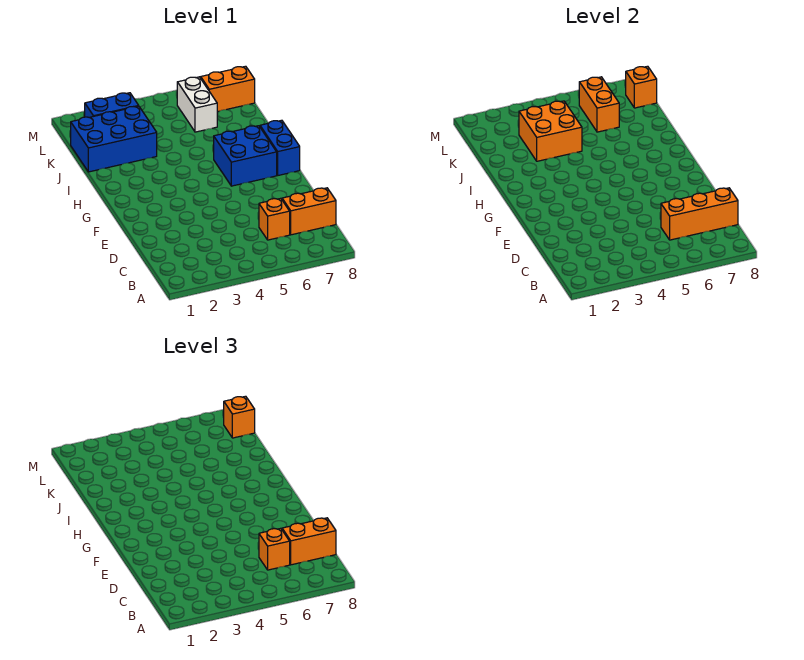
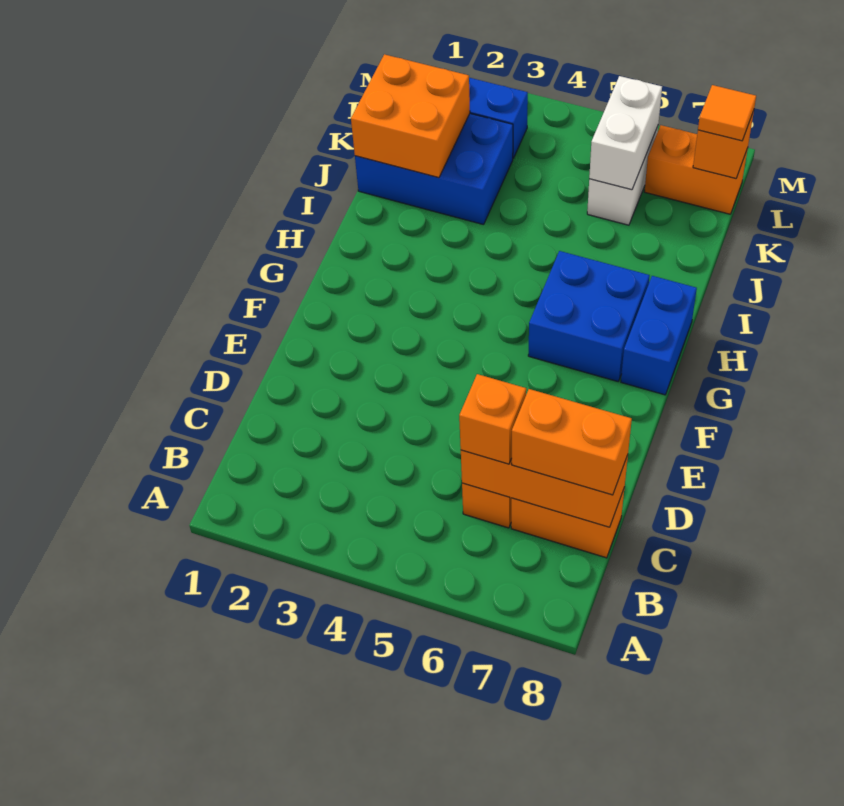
orange brick J3:K4 level 2 -> orange brick J1:K2 level 2
orange brick K6:L6 level 2 -> white brick K6:L6 level 2
orange brick L8 level 3 -> orange tile L8 level 3

